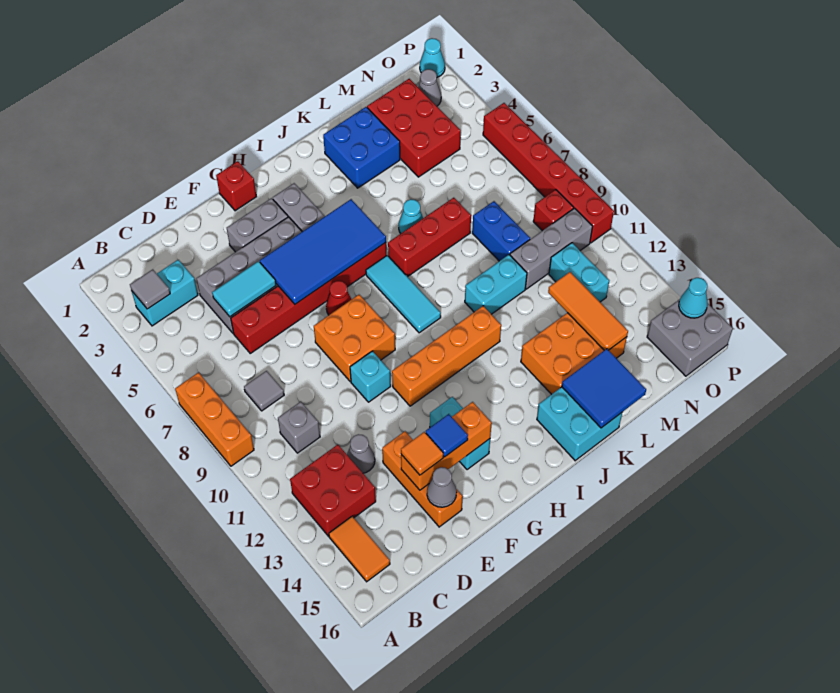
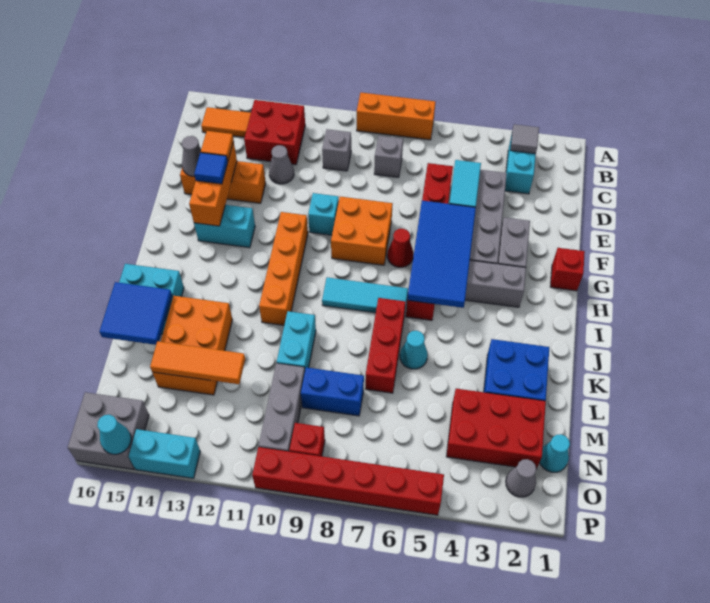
grey tile C8 level 1 -> grey brick C8 level 1
cyan brick N11:N12 level 1 -> cyan brick P13:P14 level 1
cyan cone P1 level 1 -> cyan cone N1 level 1

